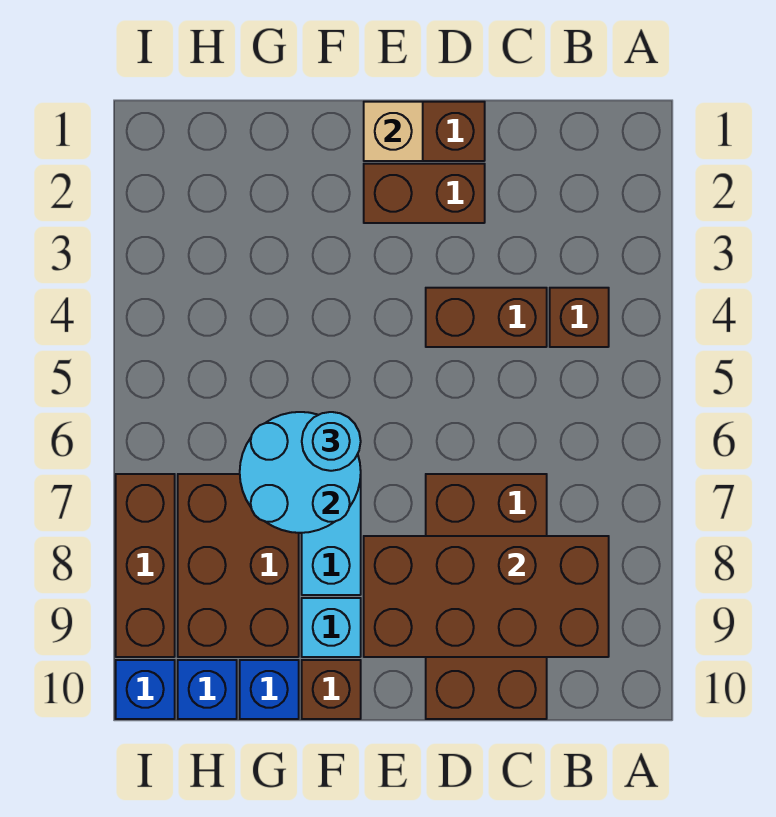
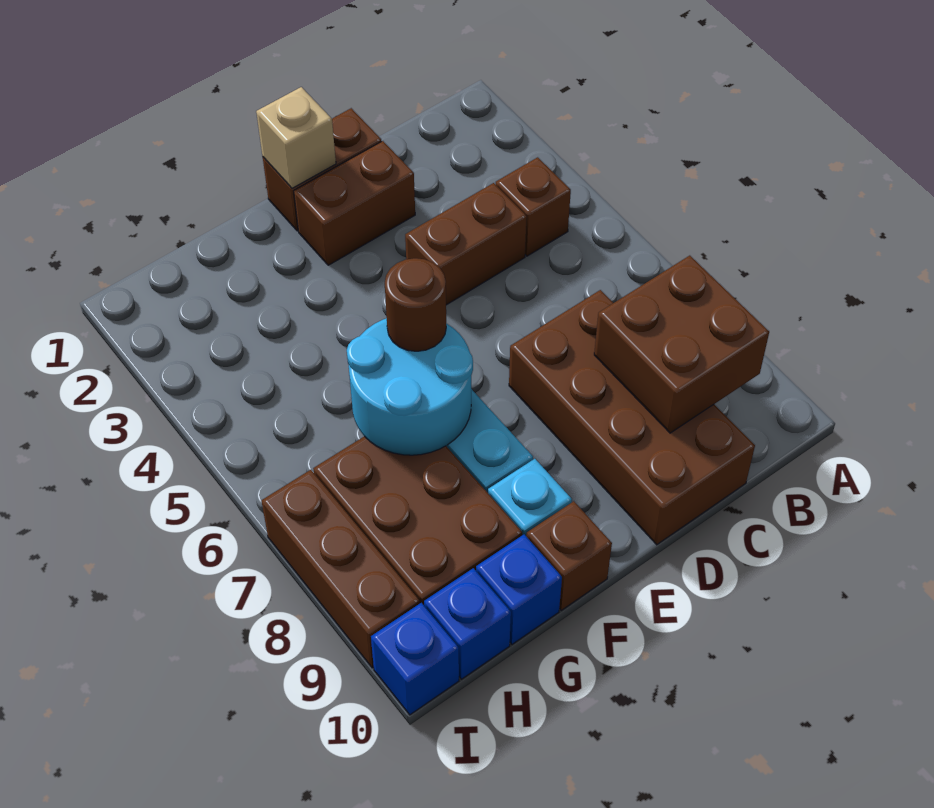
brown brick B8:E9 level 2 -> brown brick B8:C9 level 2
cyan round brick F6 level 3 -> brown round brick F6 level 3

